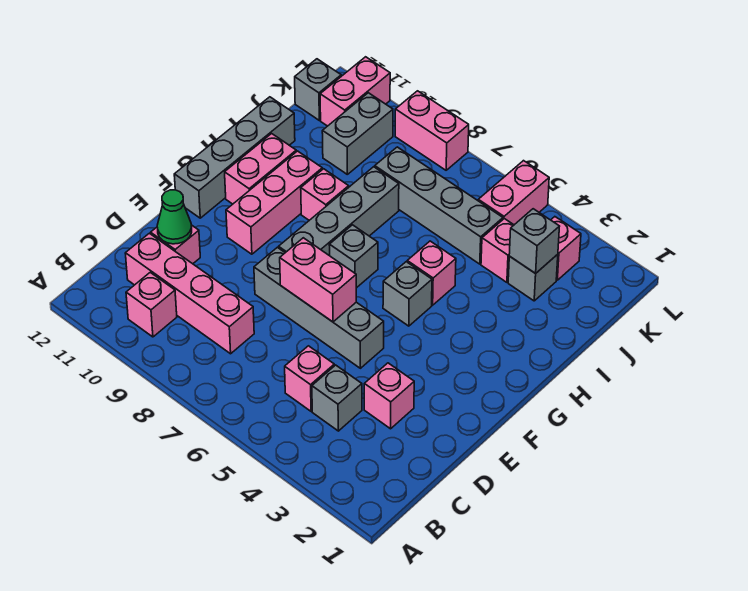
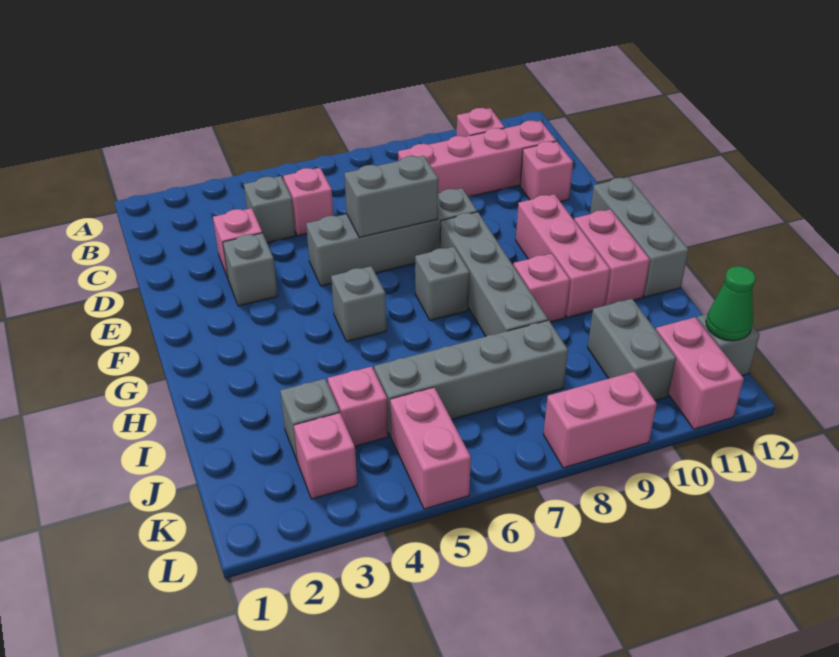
green cone D11 level 2 -> green cone K12 level 2
pink brick E6:E7 level 2 -> grey brick E6:E7 level 2
grey brick F12:I12 level 1 -> grey brick F12:H12 level 1
pink brick H5 level 1 -> none
grey brick J3 level 2 -> grey brick E3 level 1

